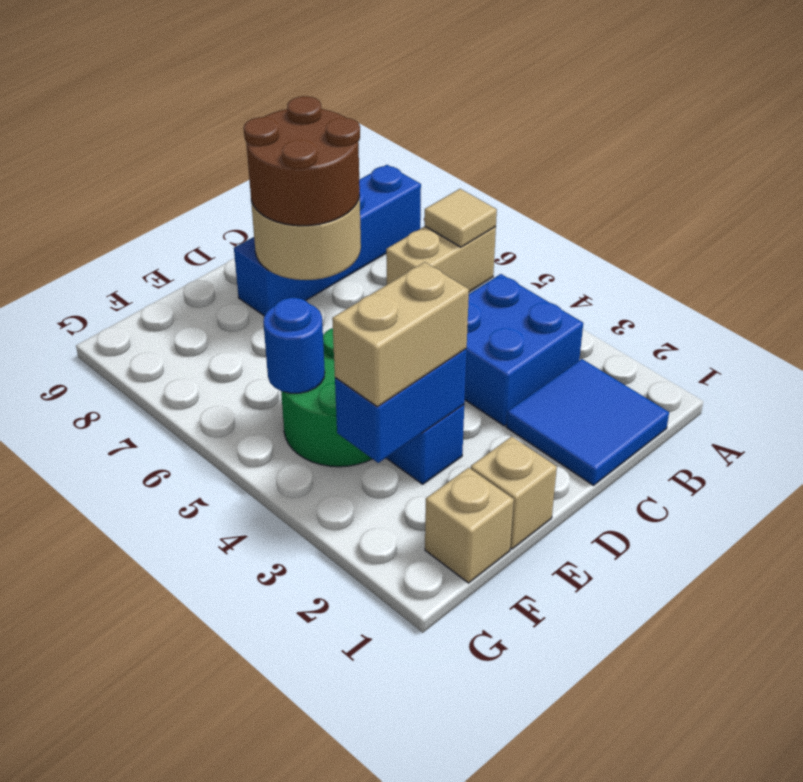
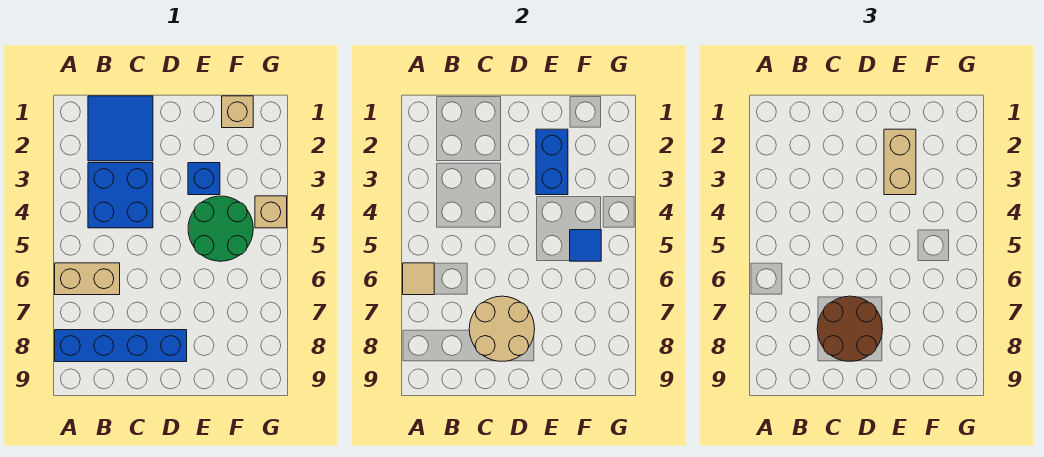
tan brick E1 level 1 -> tan brick G4 level 1
blue brick E3:F3 level 2 -> blue brick E2:E3 level 2
tan brick E3:F3 level 3 -> tan brick E2:E3 level 3
blue round brick F5 level 2 -> blue tile F5 level 2

